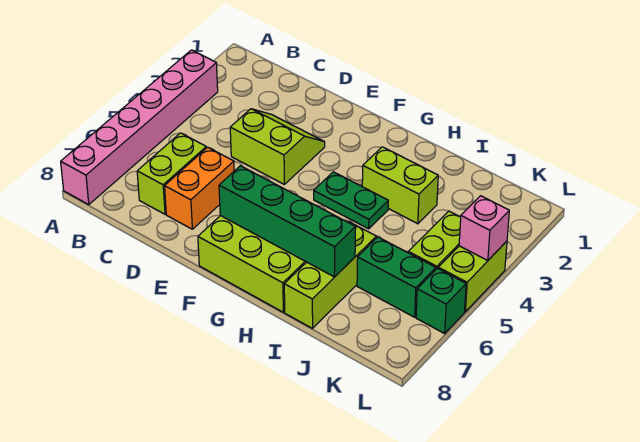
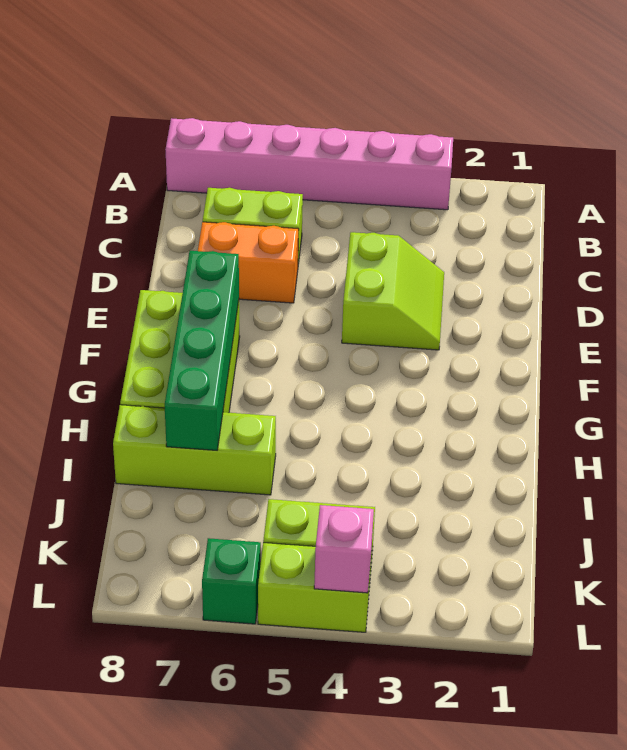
green plate G4:H4 level 1 -> none
lime brick H3:I3 level 1 -> none
green brick J6:K6 level 1 -> none

